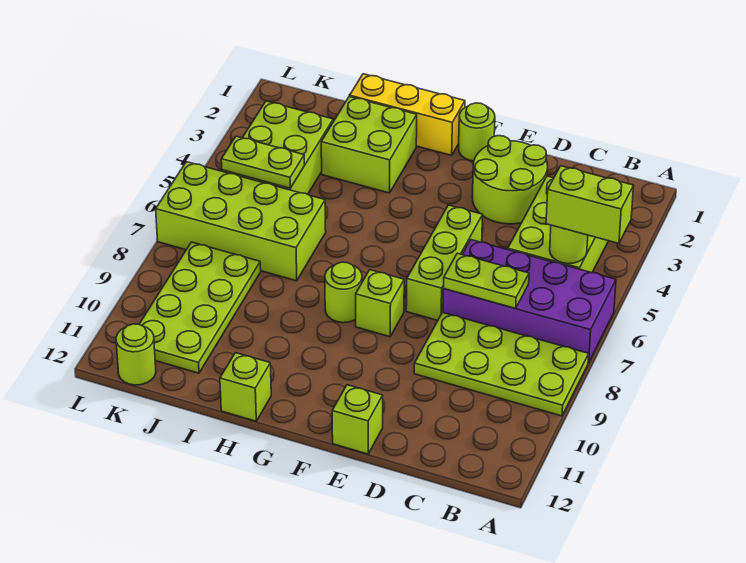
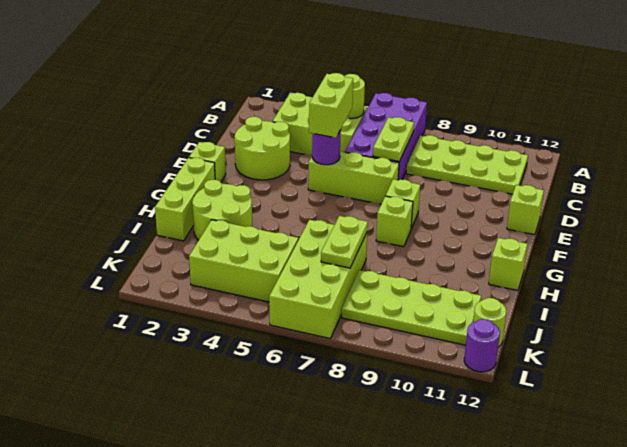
lime brick A5:B5 level 3 -> lime brick D5:E5 level 3
lime plate A8:D9 level 1 -> lime plate B8:C11 level 1
none -> purple round brick E5 level 2
lime round brick F1 level 1 -> lime brick F1 level 1
yellow brick G1:I1 level 1 -> lime brick G1:I1 level 1
lime round brick G8 level 1 -> lime brick G8 level 1
lime brick H2:I3 level 1 -> lime round brick H2:I3 level 1
lime plate J5:K5 level 2 -> lime plate I7:J7 level 2
none -> purple round brick L12 level 1

